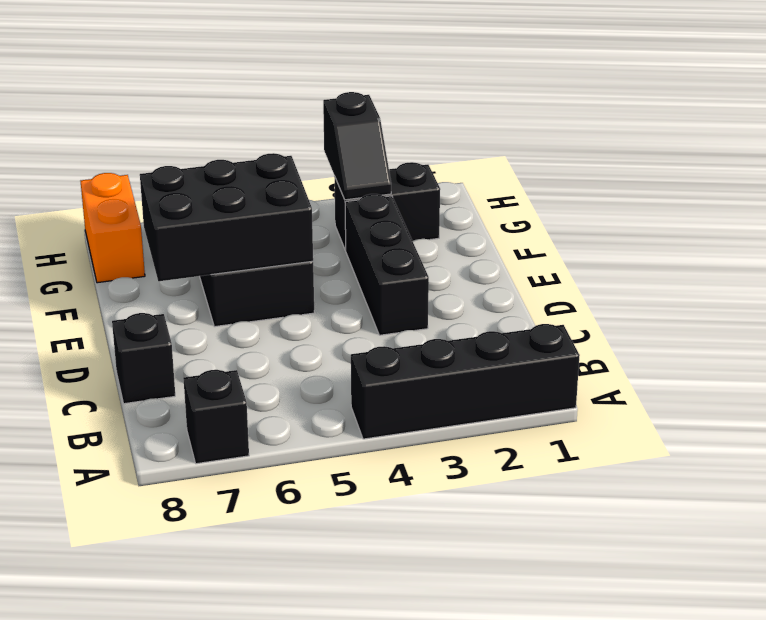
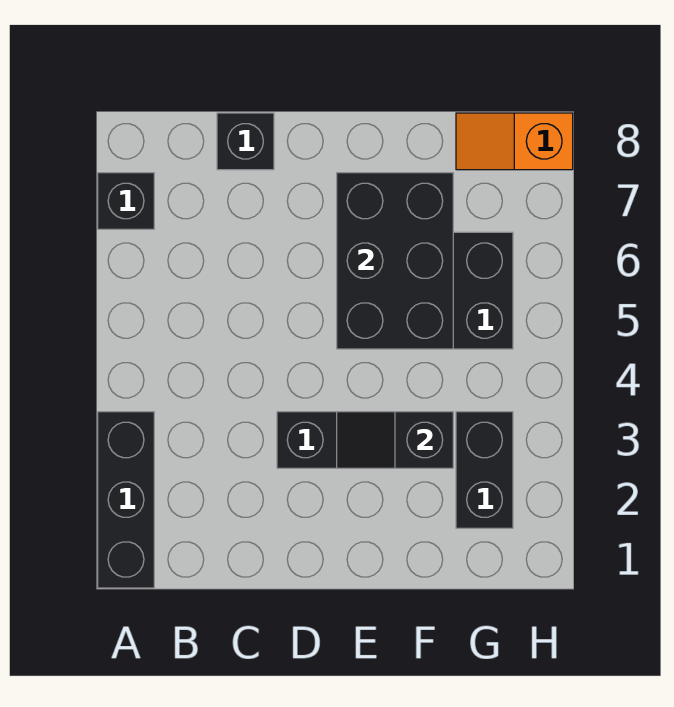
black brick A1:A4 level 1 -> black brick A1:A3 level 1
black slope G3:H3 level 2 top H -> black slope E3:F3 level 2 top F
orange brick G8:H8 level 1 -> orange slope G8:H8 level 1 top H

